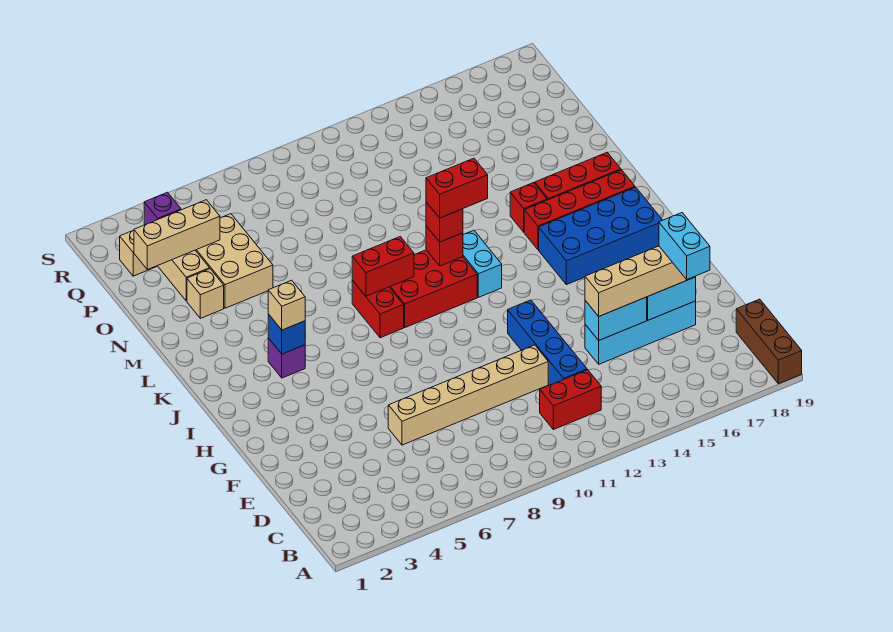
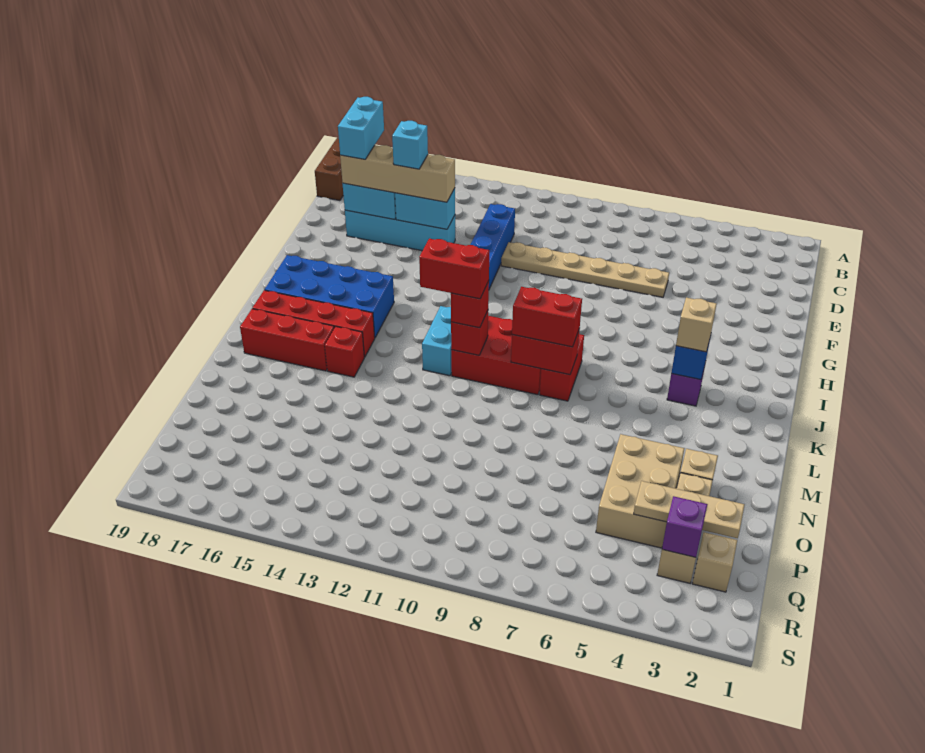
red brick C11:C12 level 1 -> red brick K8:K9 level 3
tan brick E6:E11 level 1 -> tan plate E6:E11 level 1
none -> cyan brick E15 level 4
tan brick P2:P4 level 2 -> tan plate P2:P4 level 2

